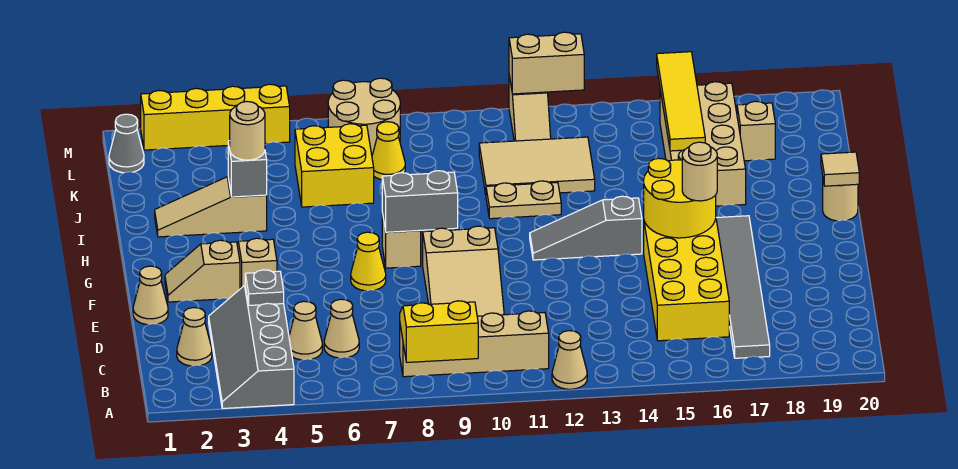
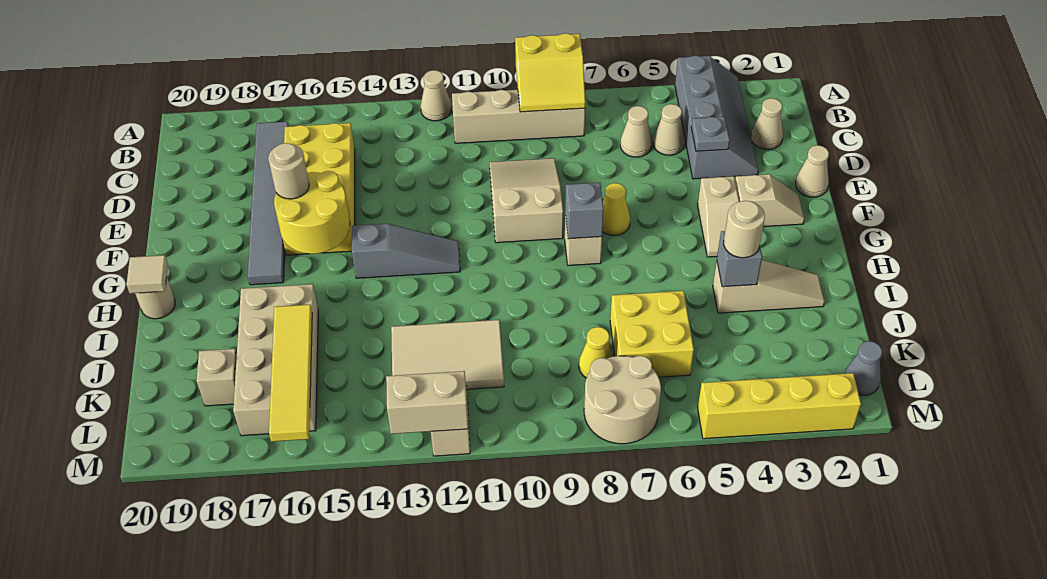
grey brick G8:G9 level 2 -> grey brick G8 level 2
tan plate I11:I12 level 1 -> none

